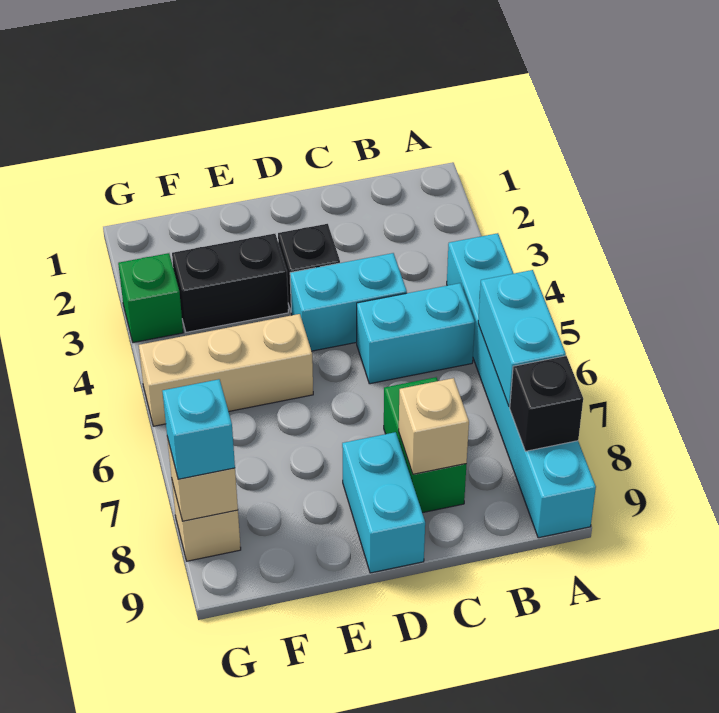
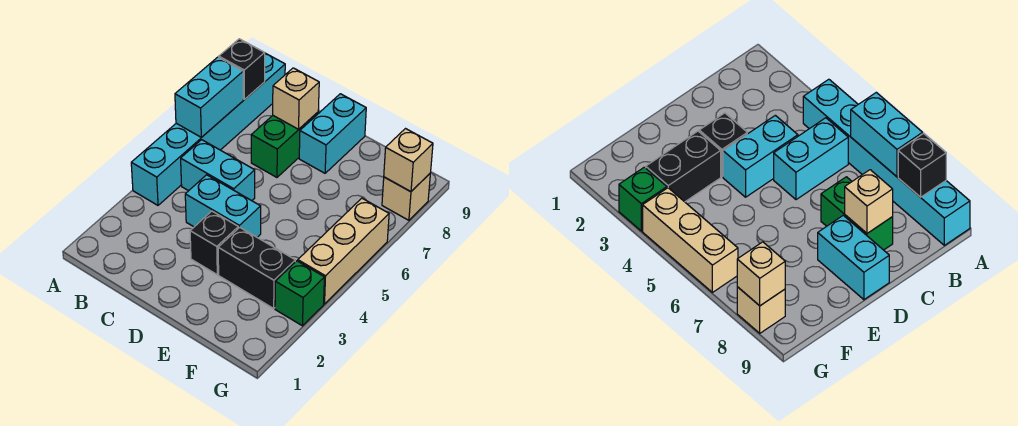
tan brick E5:G5 level 1 -> tan brick G4:G6 level 1
cyan brick G8 level 3 -> none

